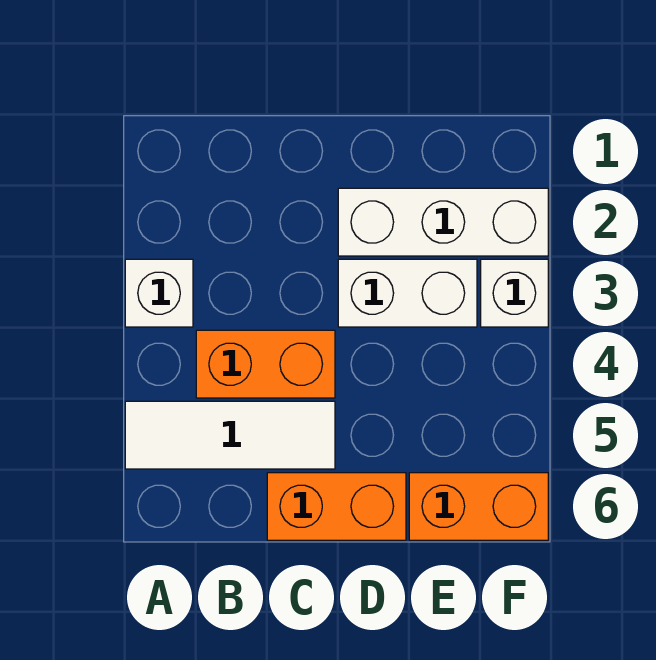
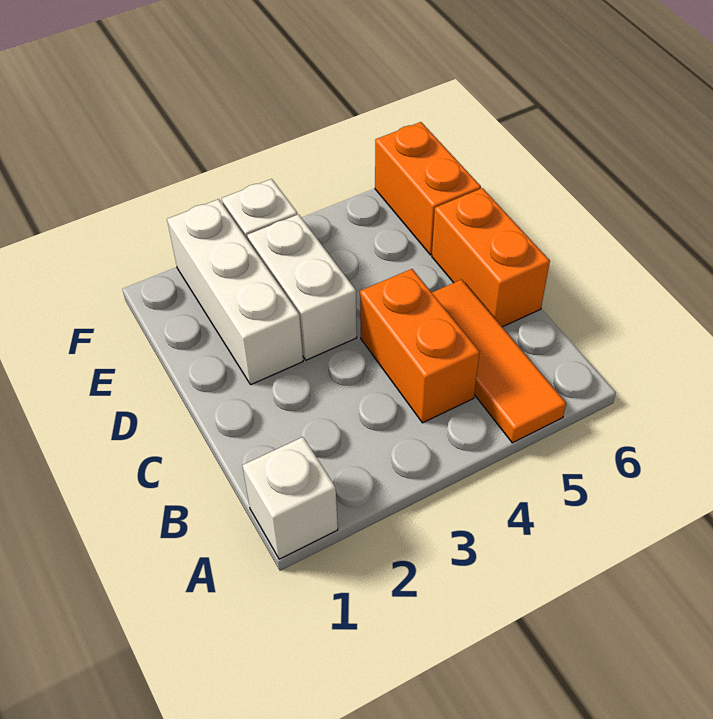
white brick A3 level 1 -> white brick A1 level 1
white tile A5:C5 level 1 -> orange tile A5:C5 level 1

